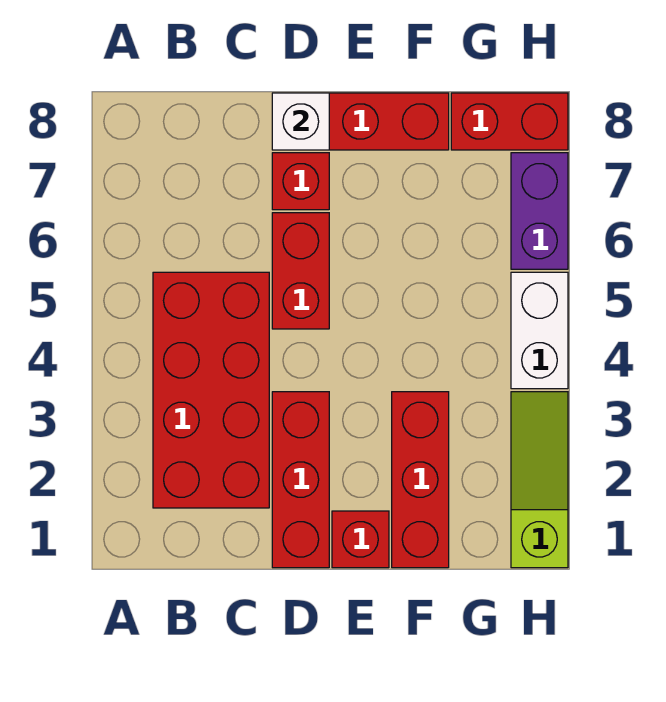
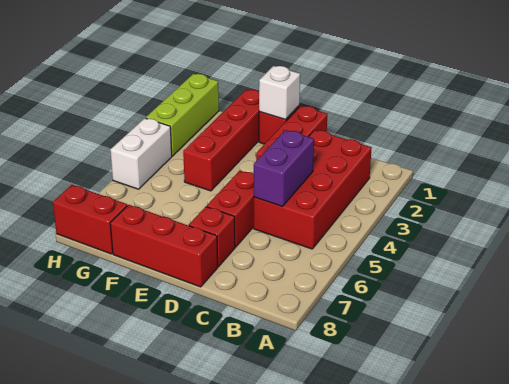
white brick D8 level 2 -> white brick E1 level 2
red brick F1:F3 level 1 -> red brick F1:F4 level 1
lime slope H1:H3 level 1 top 1 -> lime brick H1:H3 level 1
purple brick H6:H7 level 1 -> purple brick C4:C5 level 2

